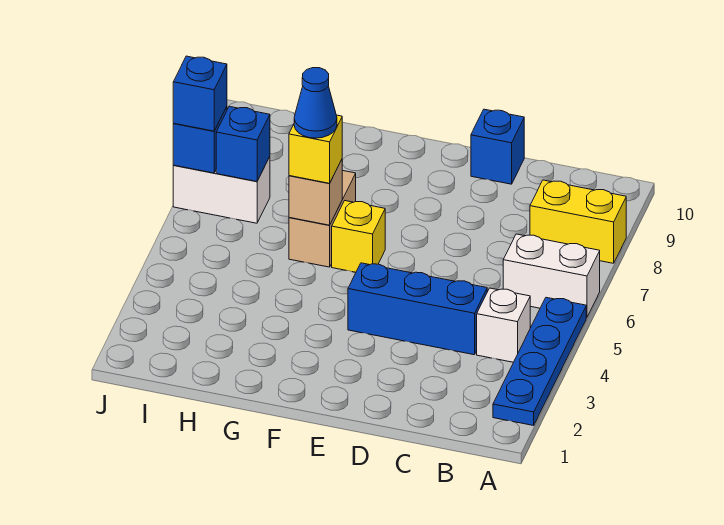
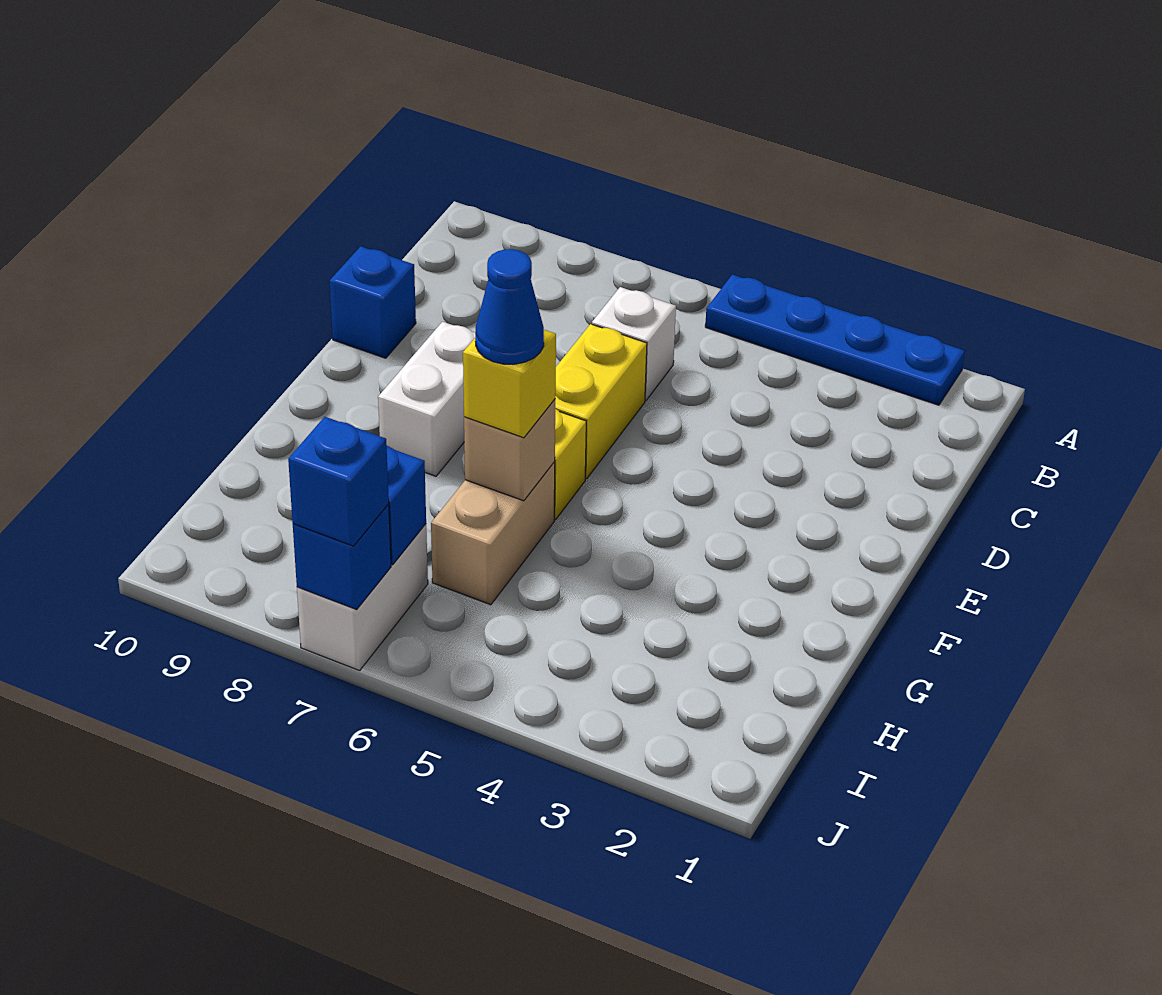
white brick A6:B6 level 1 -> white brick E8:F8 level 1
yellow brick A8:B8 level 1 -> yellow brick D6:E6 level 1
white brick B4 level 1 -> white brick C6 level 1
blue brick C4:E4 level 1 -> none
tan brick G6:G7 level 1 -> tan brick G6:H6 level 1

